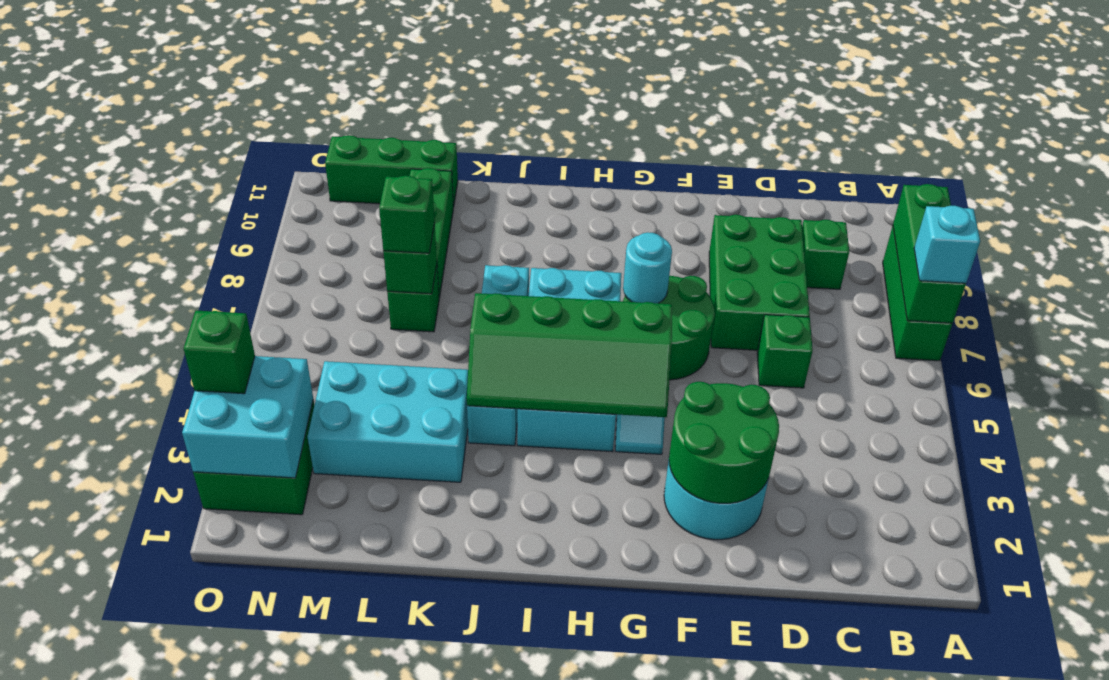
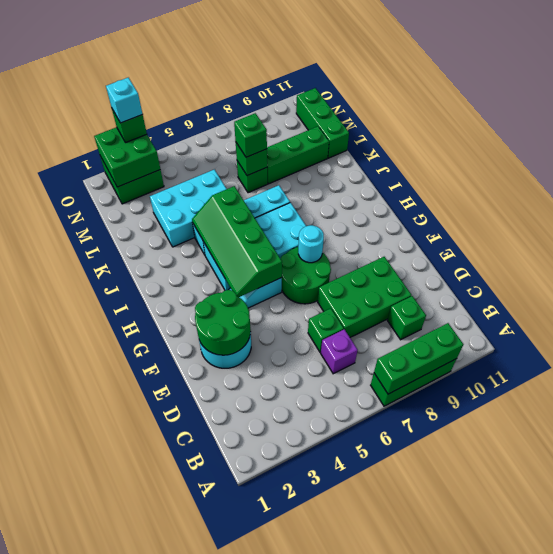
cyan brick A7 level 3 -> cyan brick O3 level 4
none -> purple brick C6 level 1
cyan brick K3:M4 level 1 -> cyan brick K3:L5 level 1
cyan brick N2:O3 level 2 -> green brick N2:O3 level 2

